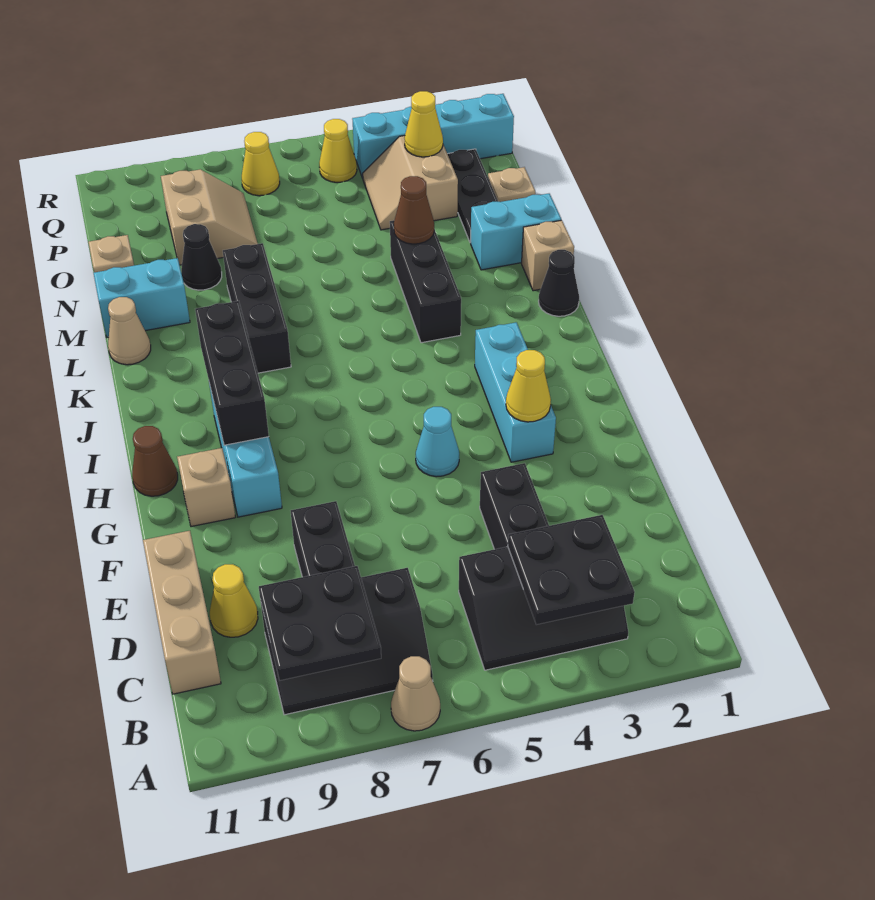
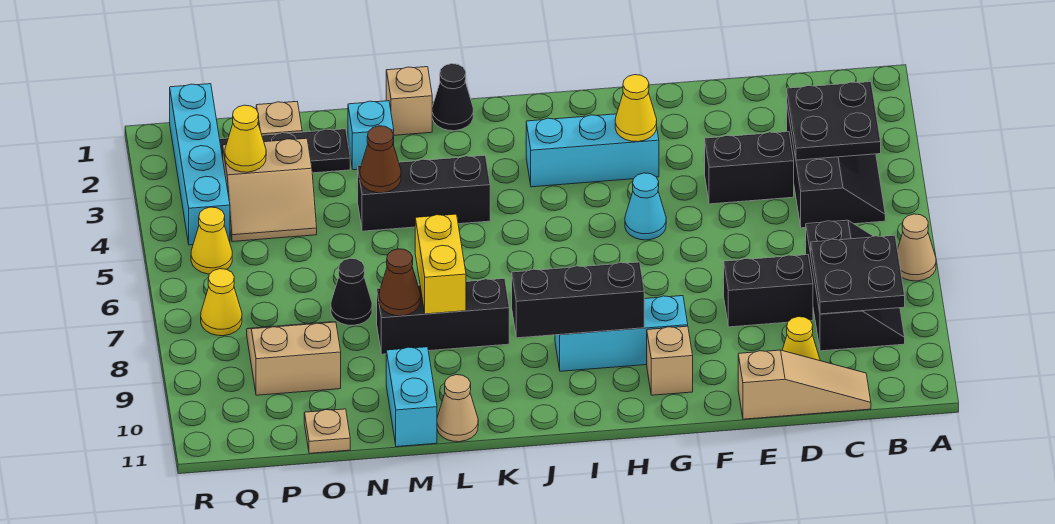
tan brick C11:E11 level 1 -> tan slope C11:E11 level 1 top E
brown cone H11 level 1 -> brown cone M8 level 2
none -> yellow brick L7:L8 level 2
cyan brick M1:M2 level 1 -> cyan brick M2 level 1
black cone N9 level 1 -> black cone N7 level 1

